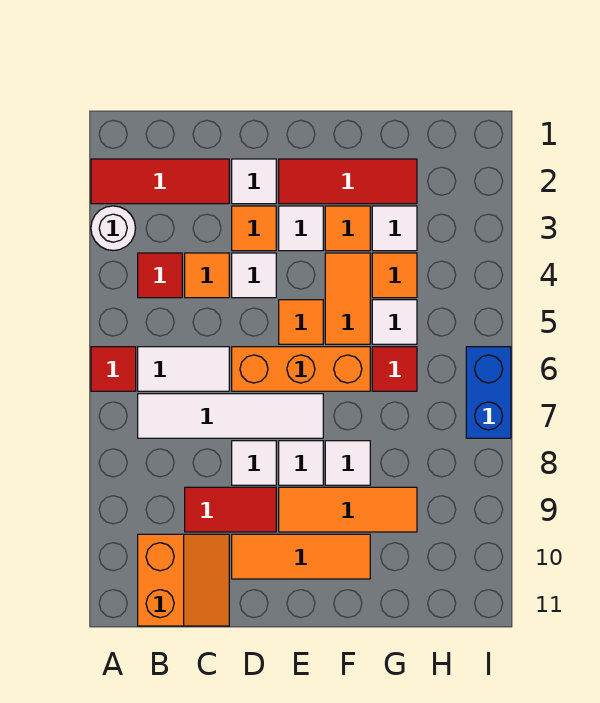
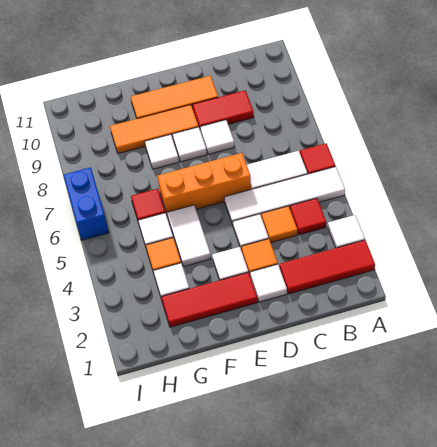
white round brick A3 level 1 -> white tile A3 level 1
white tile B7:E7 level 1 -> white tile A5:D5 level 1
orange slope B10:C11 level 1 top B -> none
orange tile E5 level 1 -> none
orange tile F3 level 1 -> none
orange tile F4:F5 level 1 -> white tile F4:F5 level 1

